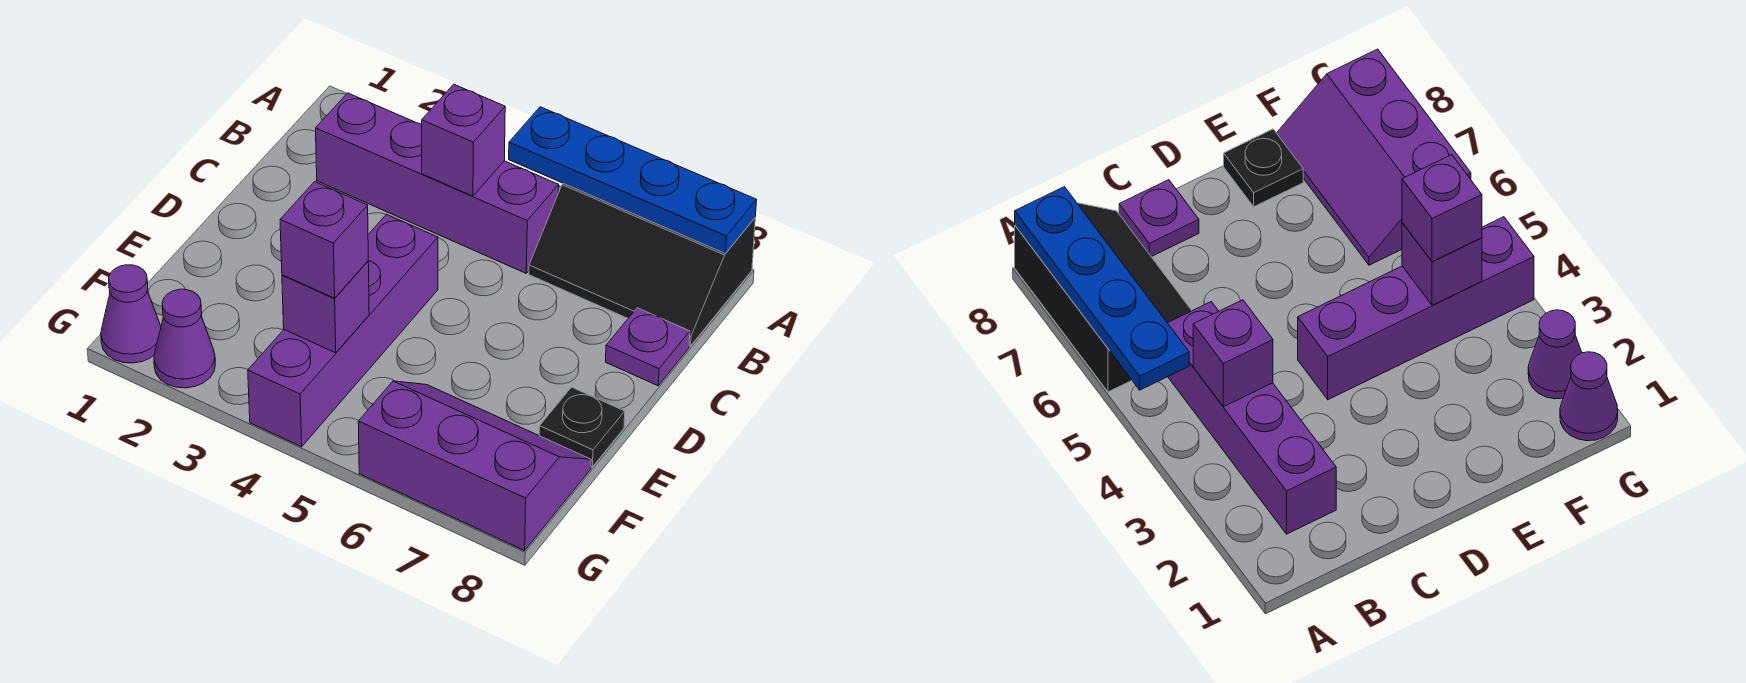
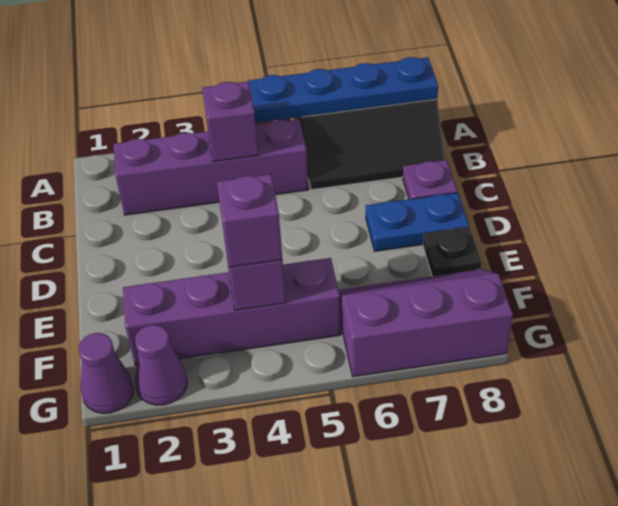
purple brick D4:G4 level 1 -> purple brick F2:F5 level 1
none -> blue plate D7:D8 level 1

